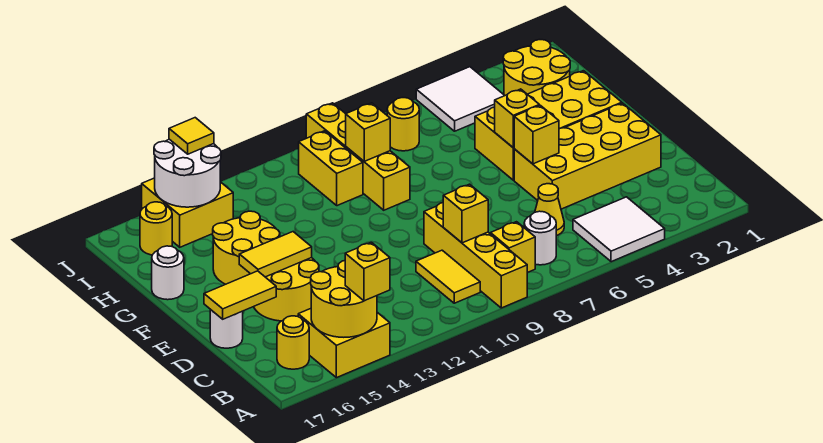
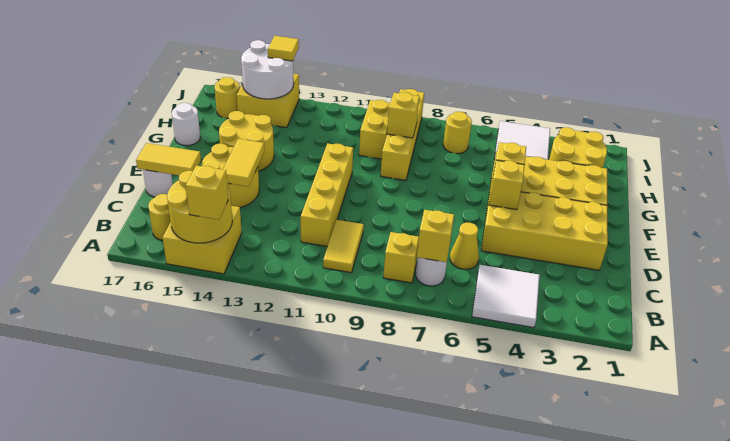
yellow brick A9:D9 level 1 -> yellow brick C11:F11 level 1
yellow brick C9 level 2 -> yellow brick B7 level 2
yellow tile E14:E15 level 2 -> yellow tile D14:E14 level 2

